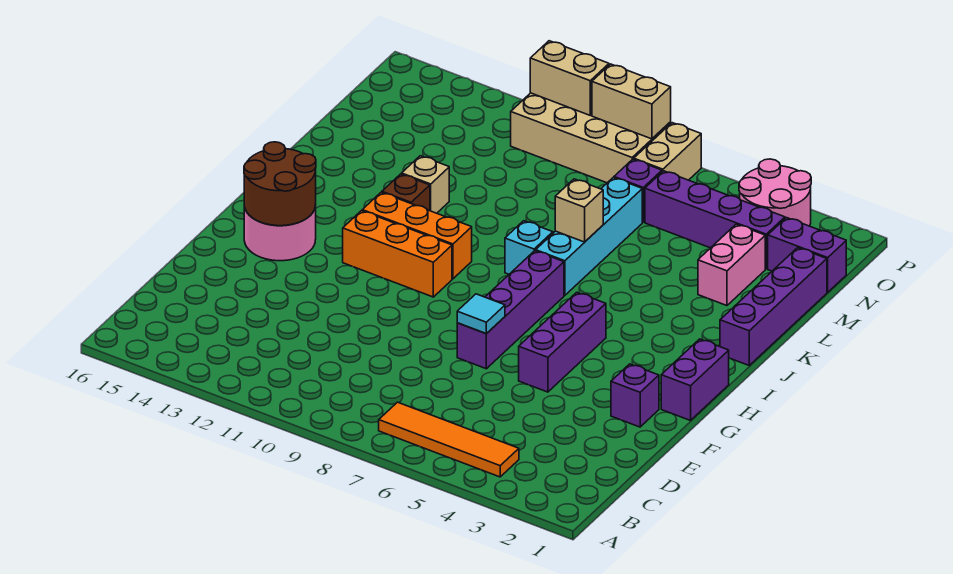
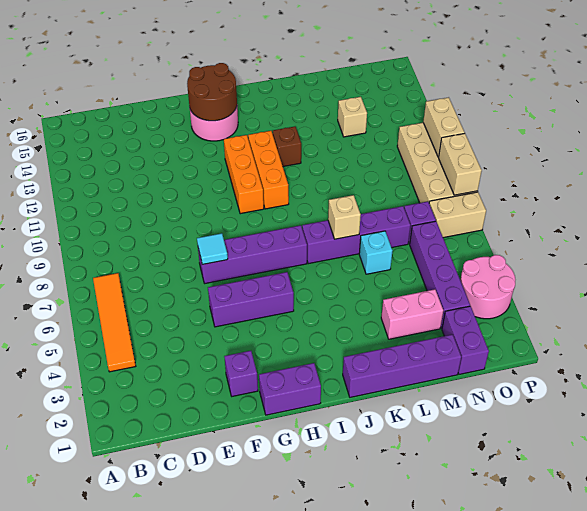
cyan brick J7:M7 level 1 -> purple brick J7:M7 level 1
cyan brick J8 level 1 -> cyan brick L6 level 1
tan brick K12 level 1 -> tan brick M13 level 1

